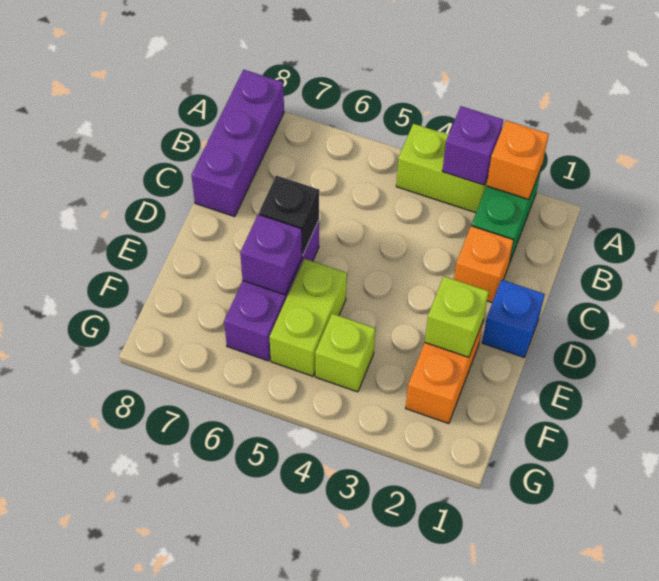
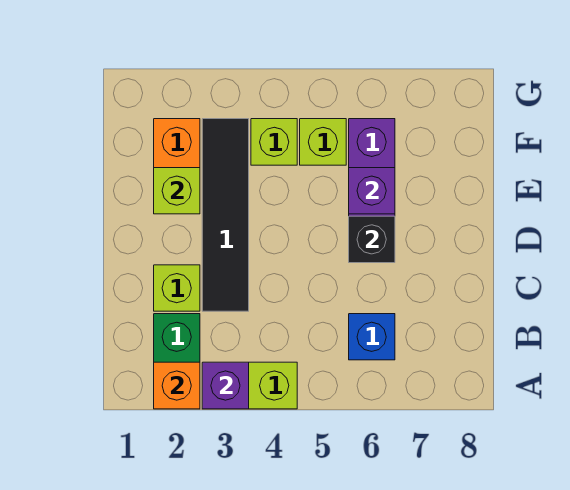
purple brick A8:C8 level 1 -> none
orange brick C2 level 1 -> lime brick C2 level 1
none -> black tile C3:F3 level 1
blue brick D1 level 1 -> blue brick B6 level 1
lime brick E5:F5 level 1 -> lime brick F5 level 1

